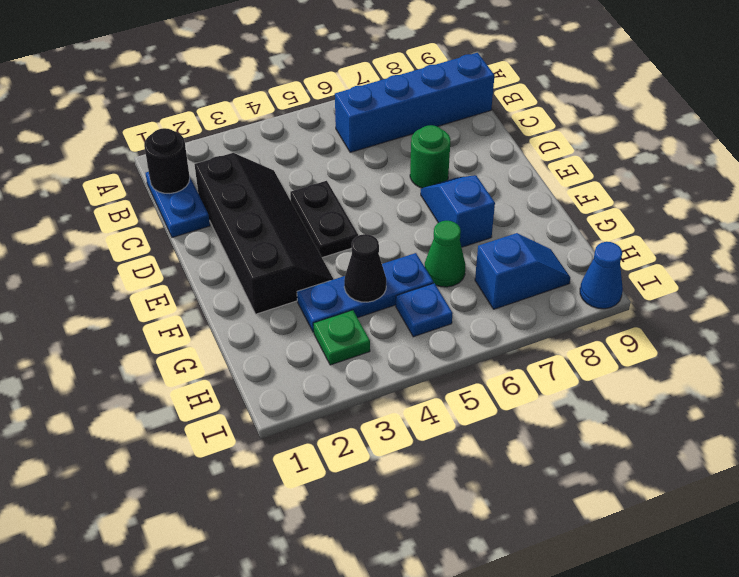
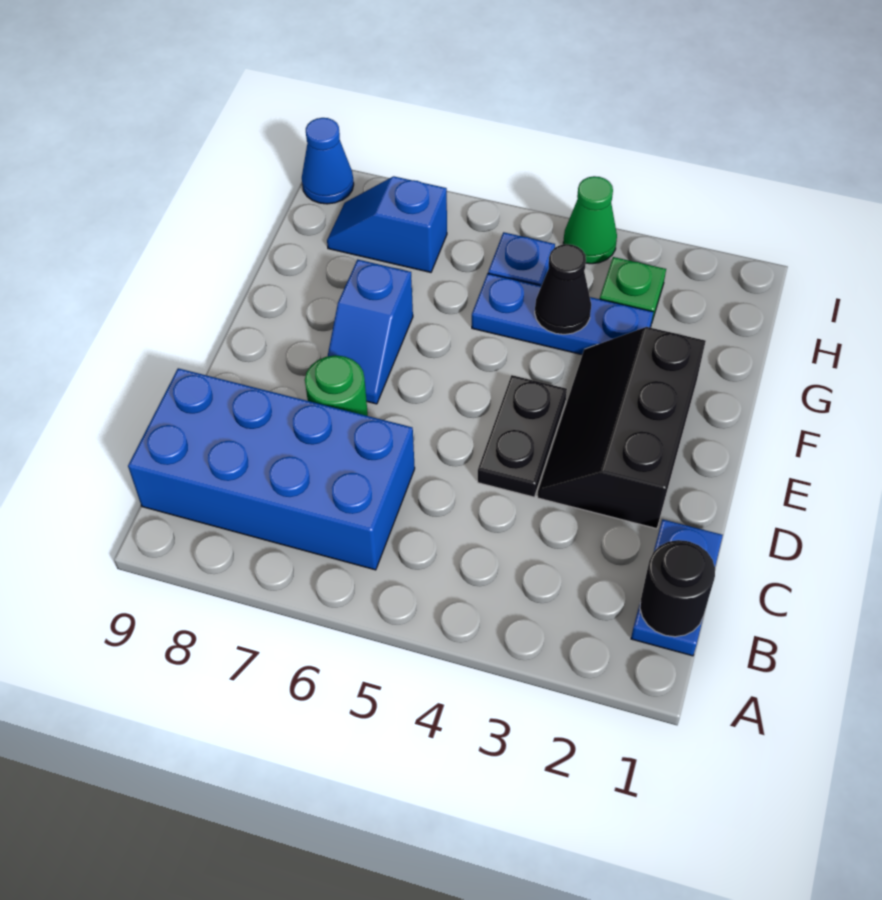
blue brick B6:B9 level 1 -> blue brick B6:C9 level 1
black slope C2:F3 level 1 top 2 -> black slope D2:F3 level 1 top 2
green cone G6 level 1 -> green cone I4 level 1

